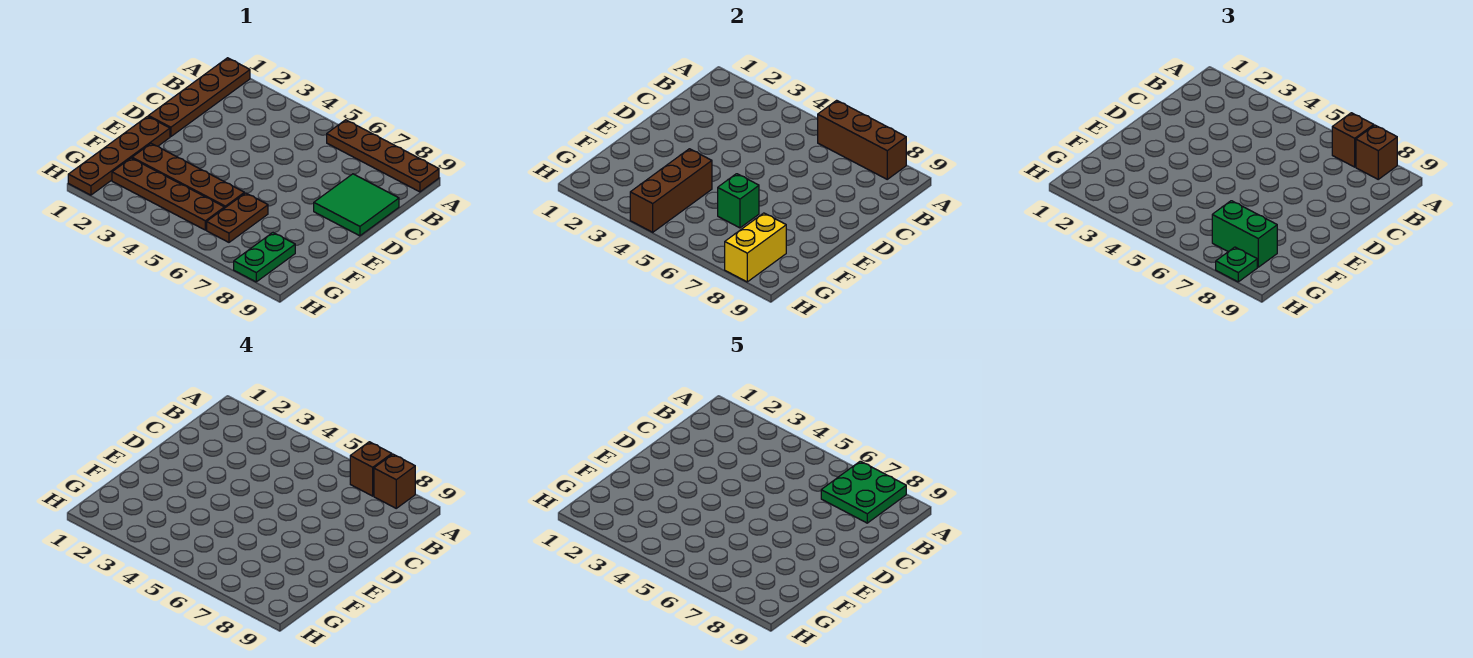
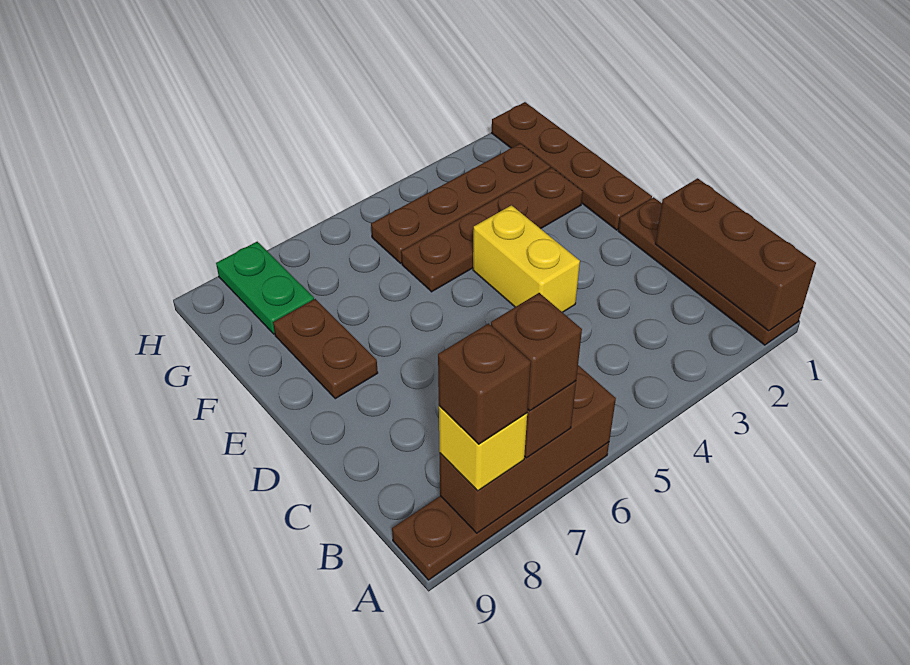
green plate A7:B8 level 5 -> none
brown brick A8 level 3 -> yellow brick A8 level 3
green tile C8:D9 level 1 -> none
brown brick F4:H4 level 2 -> brown brick A1:C1 level 2
brown plate F6:G6 level 1 -> brown plate E8:F8 level 1
green brick F6 level 2 -> none
green brick G7:G8 level 3 -> none
yellow brick G8:H8 level 2 -> yellow brick D4:E4 level 1
green plate H8 level 3 -> none

